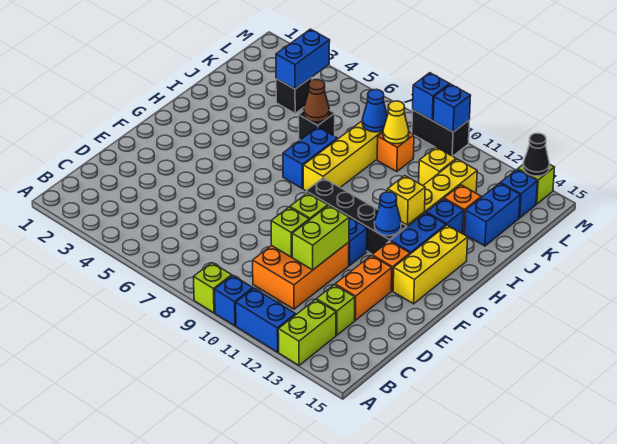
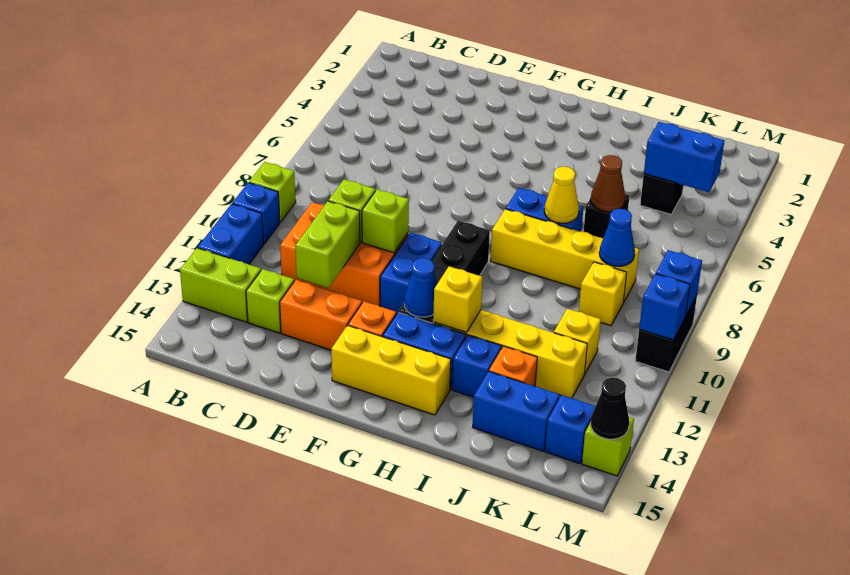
lime brick D11:E11 level 2 -> lime brick D11:D12 level 2
orange brick K9 level 1 -> yellow brick K9 level 1
yellow cone K9 level 2 -> yellow cone I7 level 2

